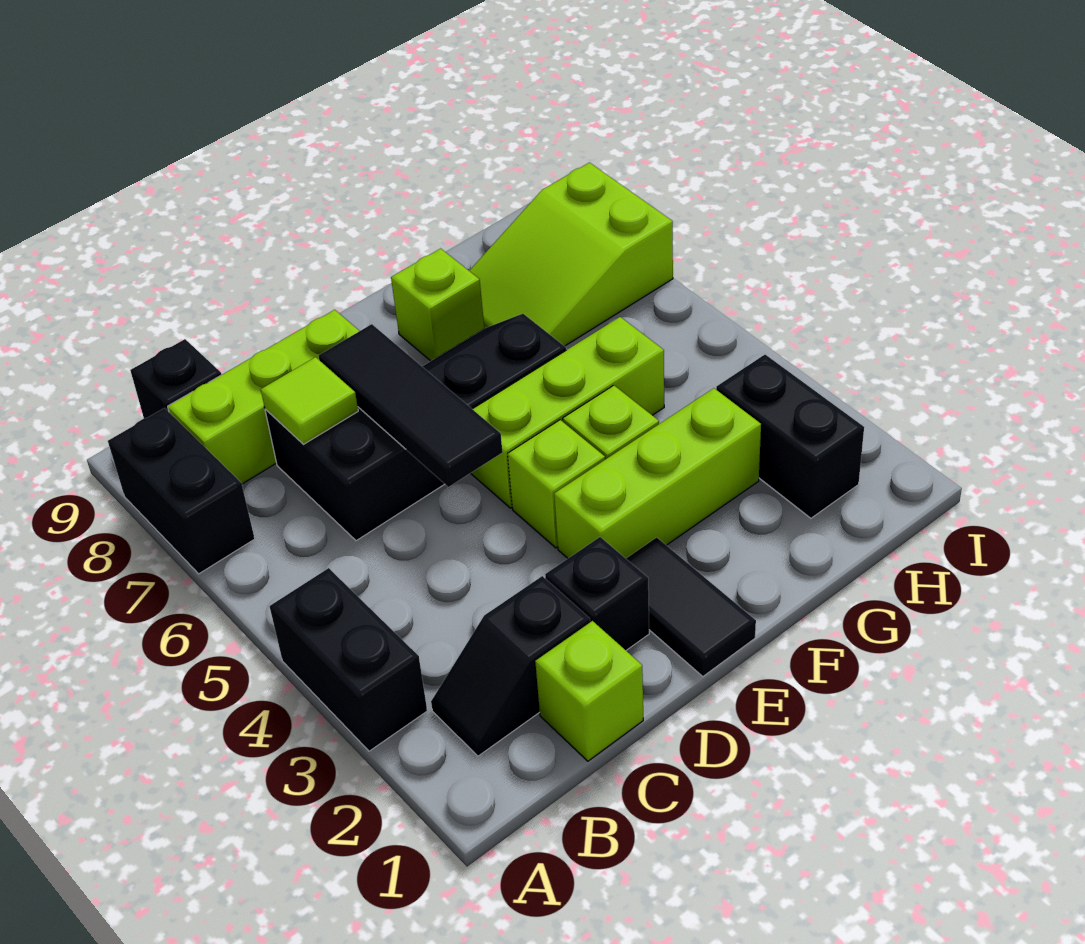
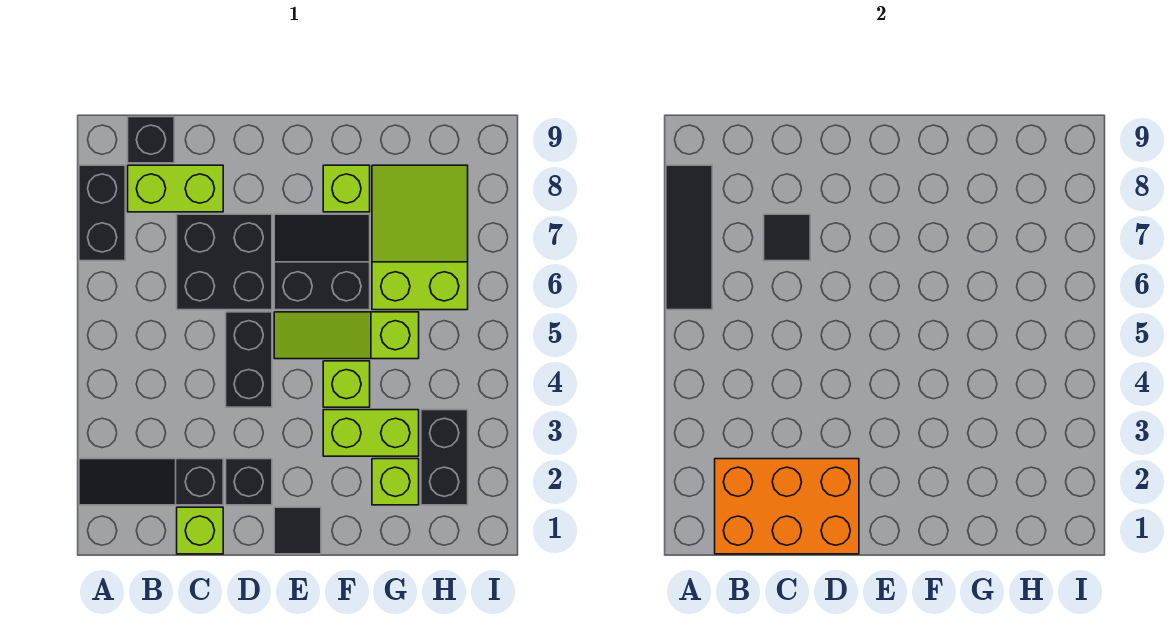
black brick A3:A4 level 1 -> black brick D4:D5 level 1
none -> orange brick B1:D2 level 2
black slope B2:C2 level 1 top C -> black slope A2:C2 level 1 top C
lime brick B8:D8 level 1 -> lime brick B8:C8 level 1
lime tile C7 level 2 -> black tile C7 level 2
black tile D5:D7 level 2 -> black tile A6:A8 level 2
black tile E1:E2 level 1 -> black tile E1 level 1
lime brick E3:G3 level 1 -> lime brick F3:G3 level 1
lime brick E4 level 1 -> lime brick G2 level 1
lime brick E5:G5 level 1 -> lime slope E5:G5 level 1 top G
lime slope G7:I8 level 1 top I -> lime slope G6:H8 level 1 top 6

